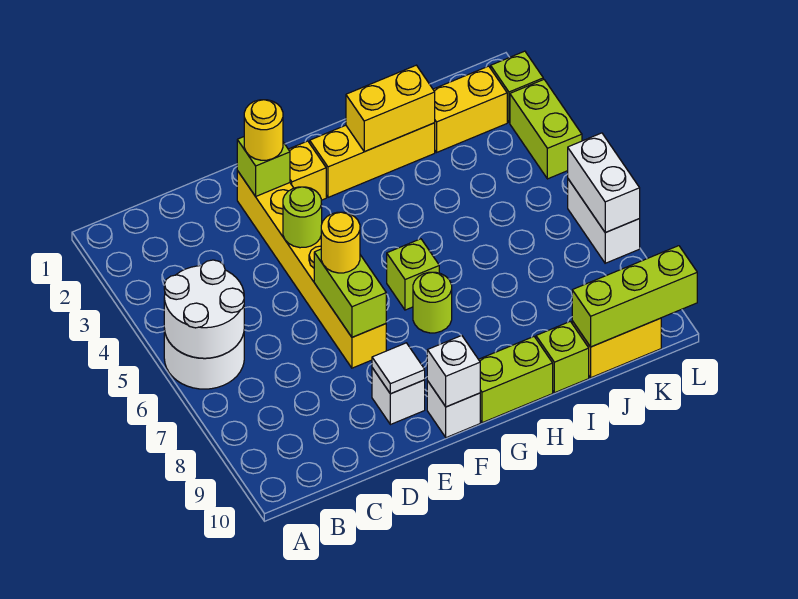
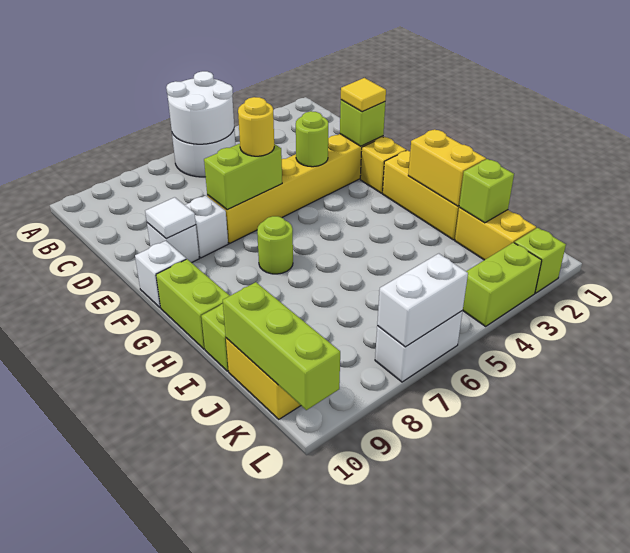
yellow round brick E2 level 3 -> yellow tile E2 level 3
white brick F10 level 2 -> white brick E8 level 1
lime brick G6 level 1 -> lime brick J2 level 2

